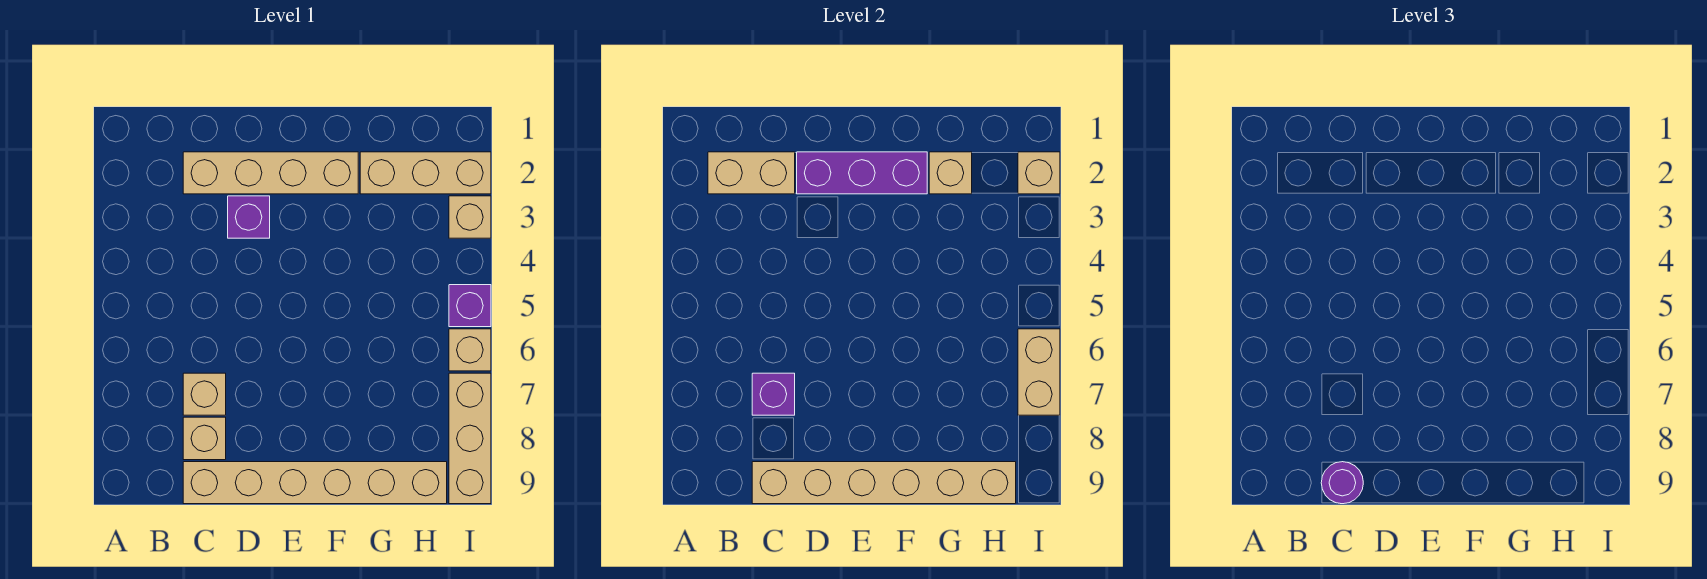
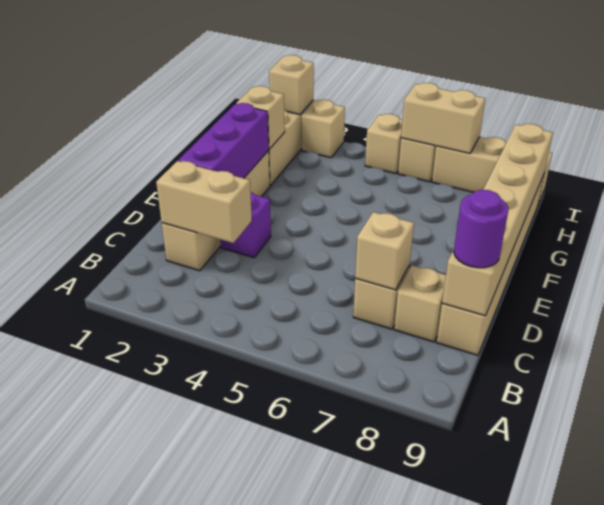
tan brick B2:C2 level 2 -> tan brick C2:C3 level 2
purple brick C7 level 2 -> tan brick C7 level 2
purple brick I5 level 1 -> tan brick I5 level 1

